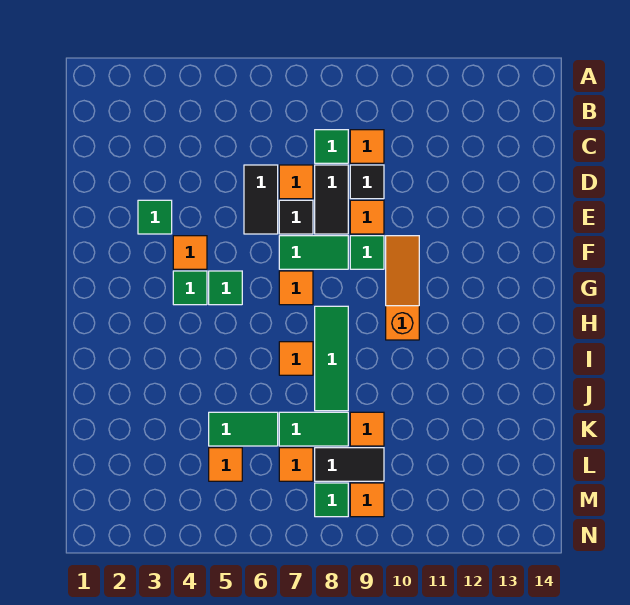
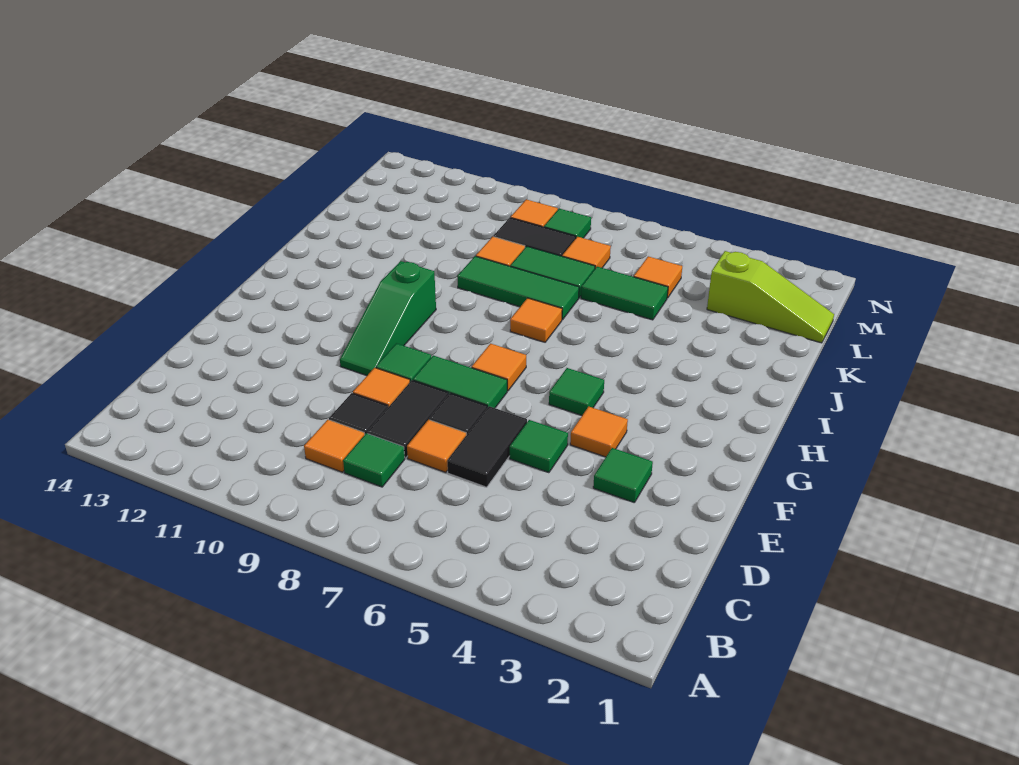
orange slope F10:H10 level 1 top H -> green slope F10:H10 level 1 top H
green tile G4 level 1 -> green tile E5 level 1
green tile H8:J8 level 1 -> green tile J7:J9 level 1
none -> lime slope L1:L3 level 1 top 3

